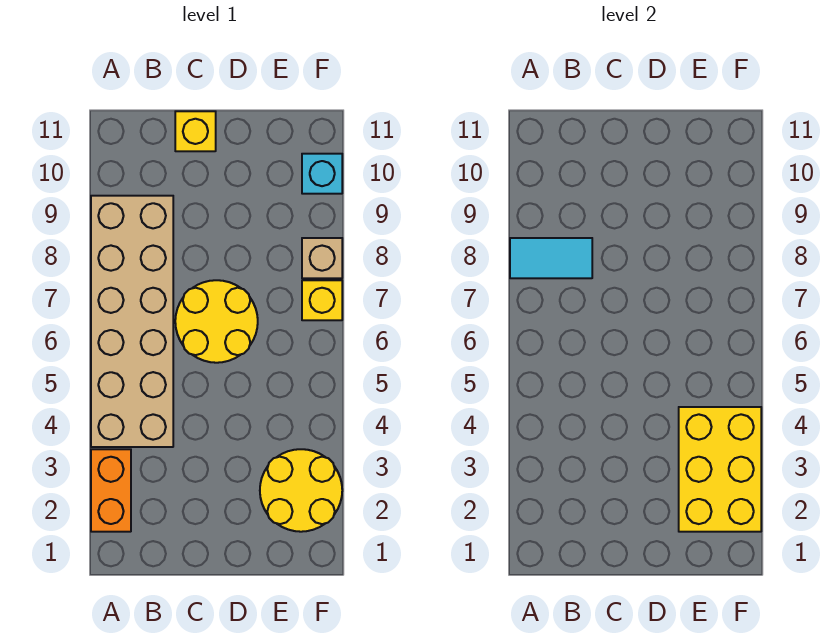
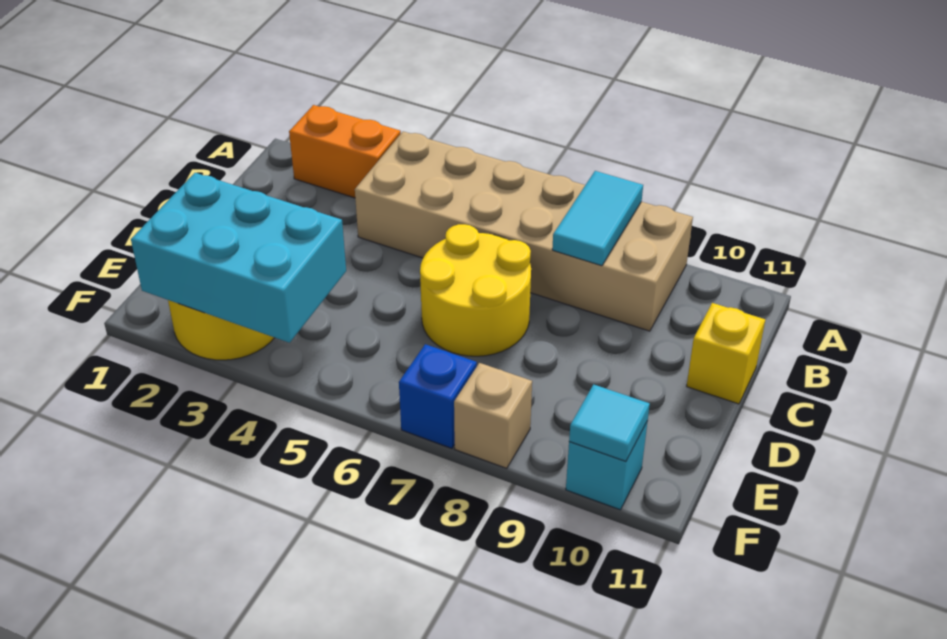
yellow brick E2:F4 level 2 -> cyan brick E2:F4 level 2
yellow brick F7 level 1 -> blue brick F7 level 1
none -> cyan tile F10 level 2

